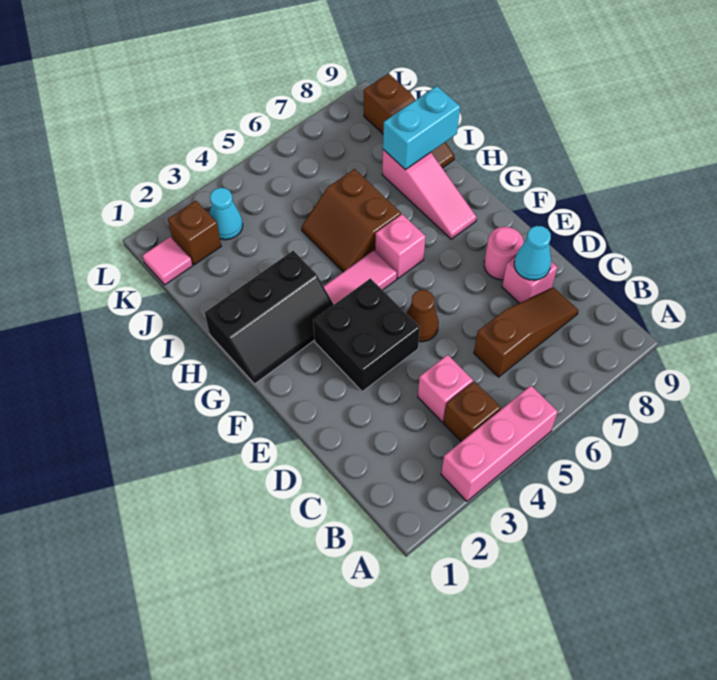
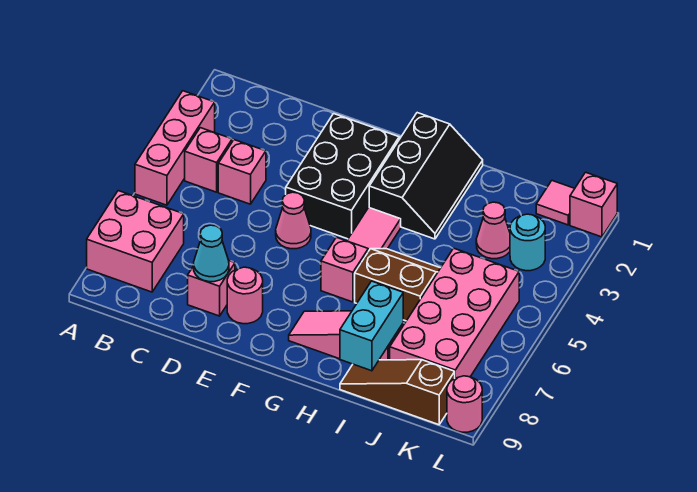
none -> pink brick A7:B8 level 1
brown brick B4 level 1 -> pink brick B4 level 1
brown slope C6:C8 level 1 top 6 -> none
black brick E3:F4 level 1 -> black brick E2:F4 level 1
brown cone E5 level 1 -> pink cone E5 level 1
black slope G1:H3 level 1 top H -> black slope G1:H3 level 1 top G
none -> pink cone J3 level 1
none -> pink brick J5:K8 level 1
brown brick K2 level 1 -> none
cyan cone K3 level 1 -> cyan round brick K3 level 1
none -> pink brick L1 level 1
none -> pink round brick L9 level 1

